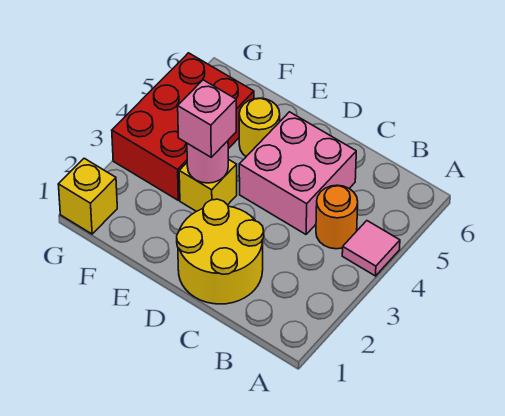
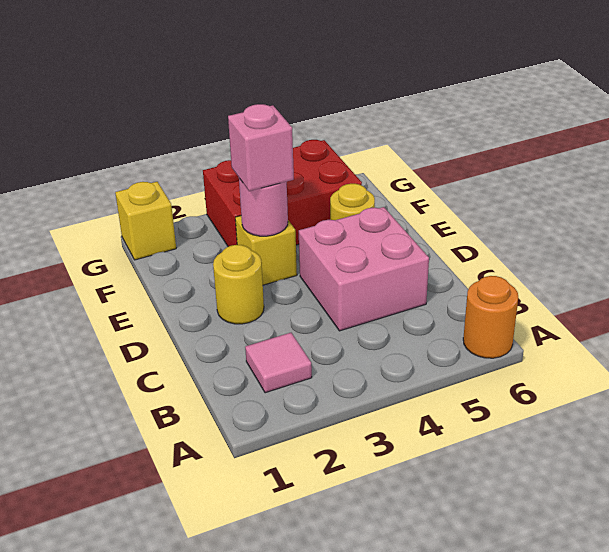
pink tile A4 level 1 -> pink tile B2 level 1
orange round brick B4 level 1 -> orange round brick A6 level 1
yellow round brick C1:D2 level 1 -> yellow round brick D2 level 1

